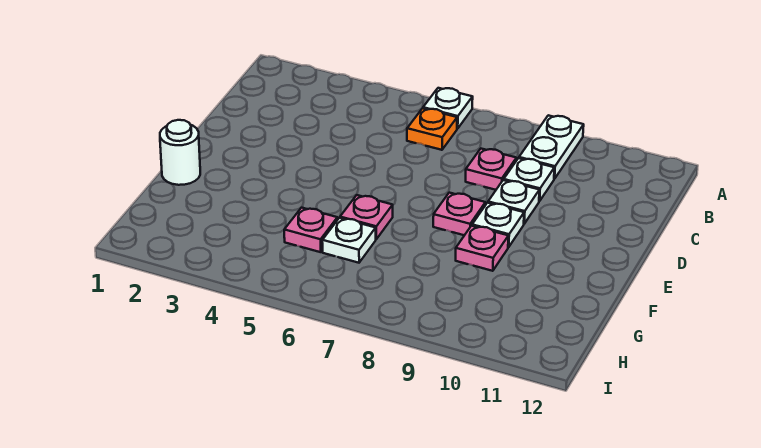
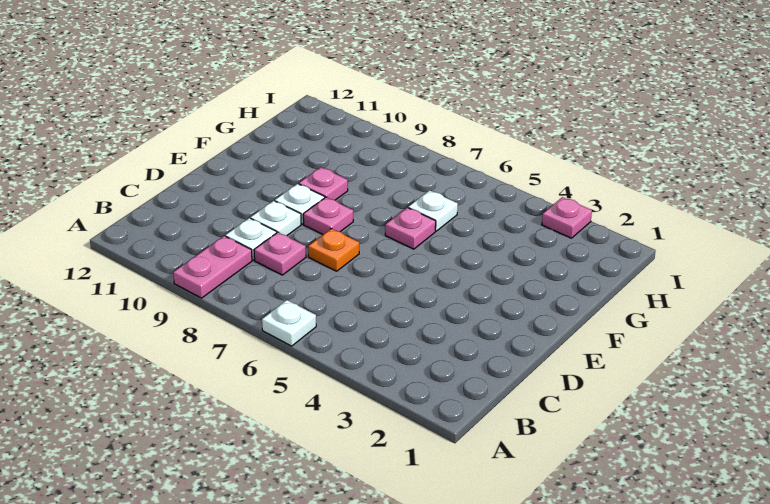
white plate A9:B9 level 1 -> pink plate A9:B9 level 1
orange plate B6 level 1 -> orange plate D7 level 1
white round brick F1 level 1 -> none
pink plate G5 level 1 -> pink plate I3 level 1

